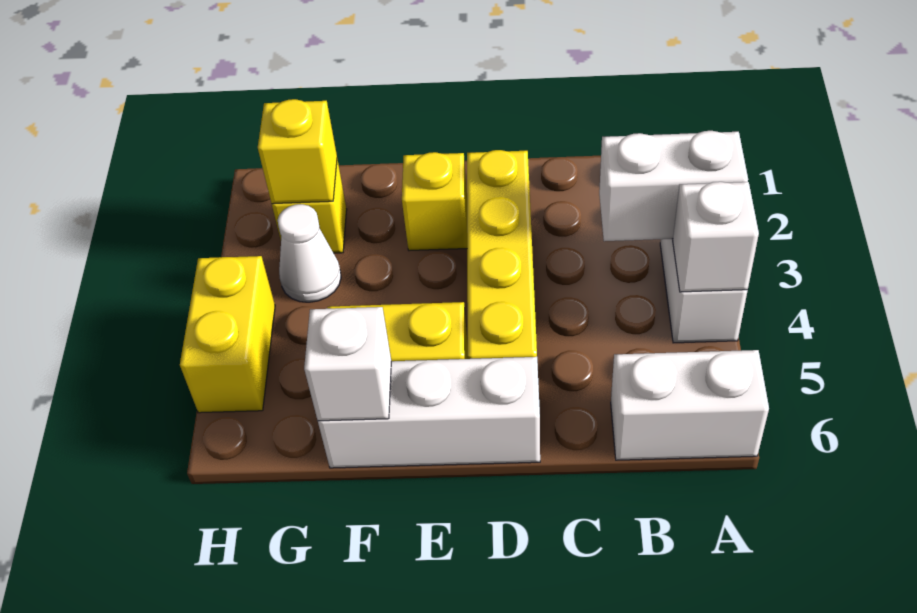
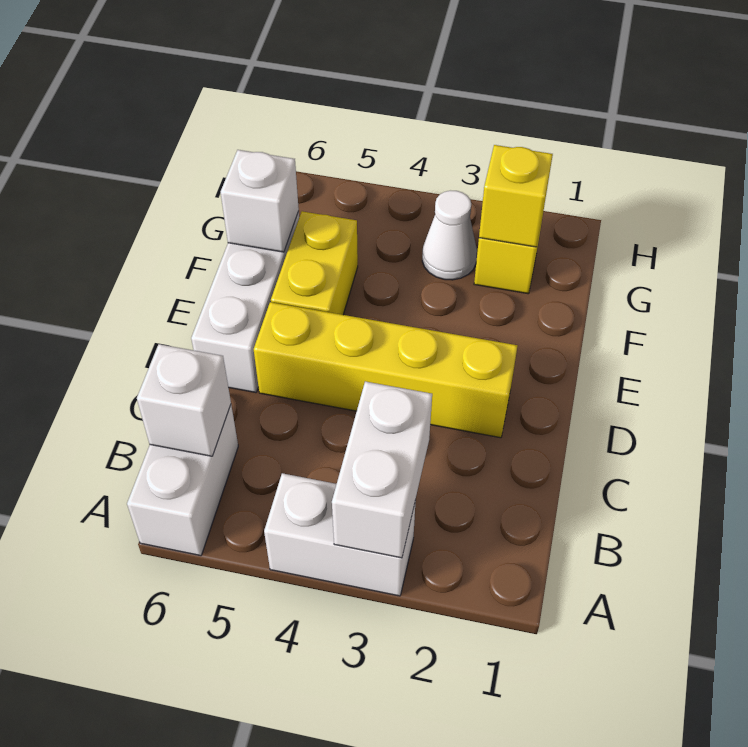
white brick A4 level 2 -> white brick B6 level 2
yellow brick E2 level 1 -> none
yellow brick H4:H5 level 1 -> none

